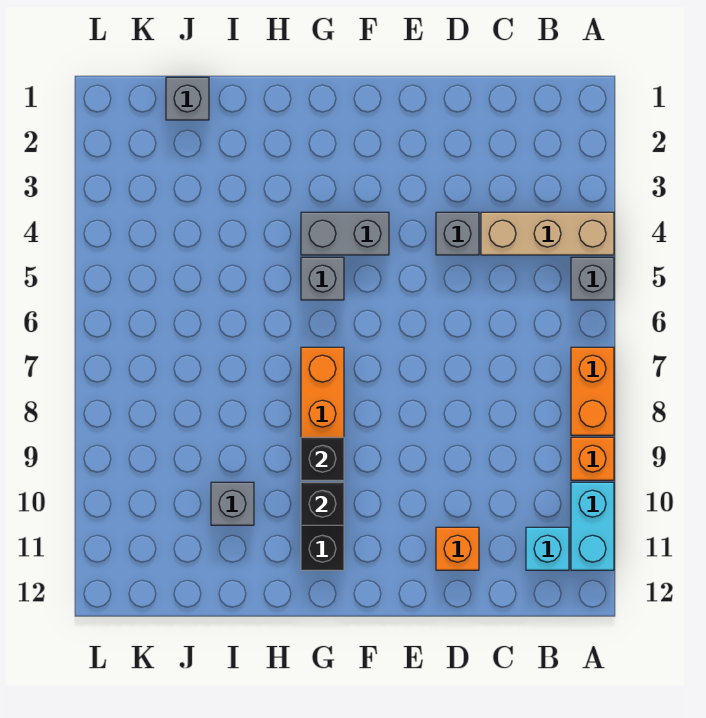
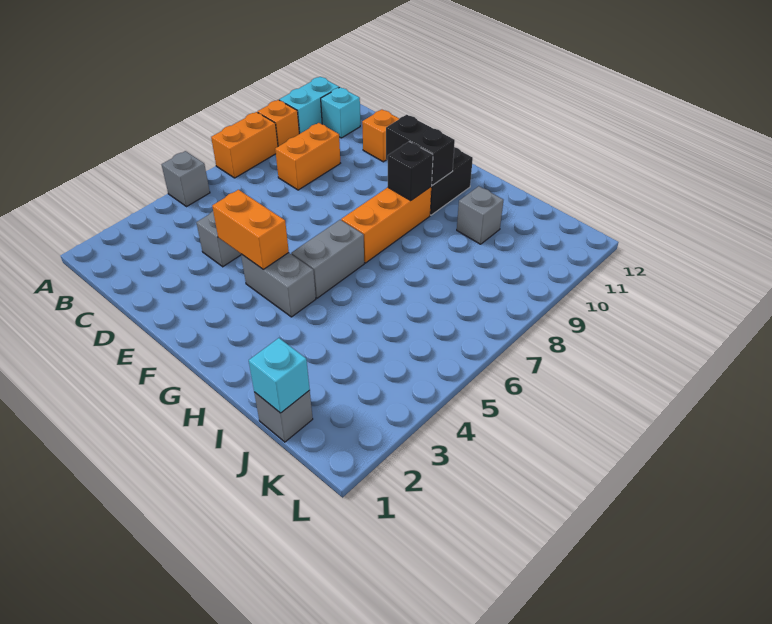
tan brick A4:C4 level 1 -> none
none -> orange brick C8:C9 level 1
none -> orange brick E4:F4 level 2
grey brick G5 level 1 -> grey brick G5:G6 level 1
black brick G10 level 2 -> black brick F10:G10 level 2
none -> cyan brick J1 level 2

